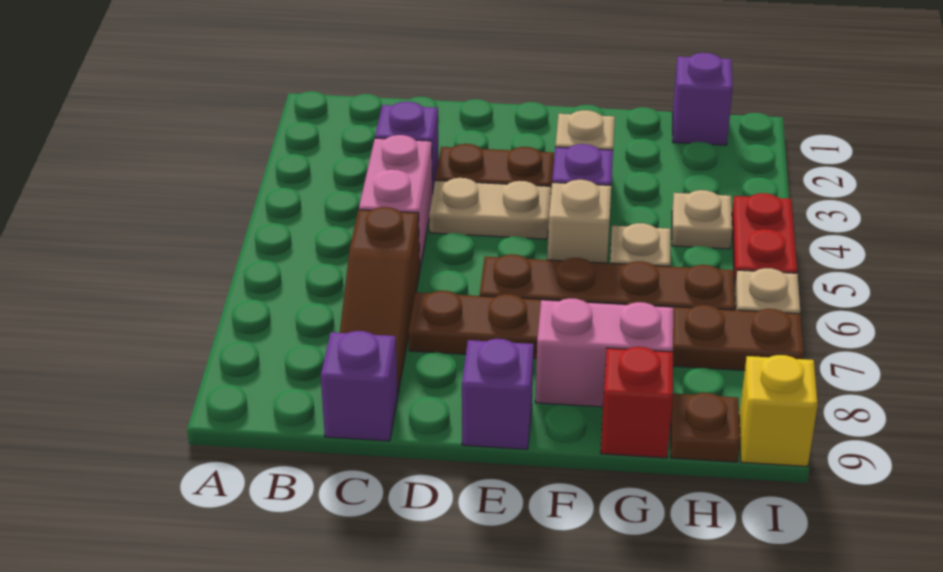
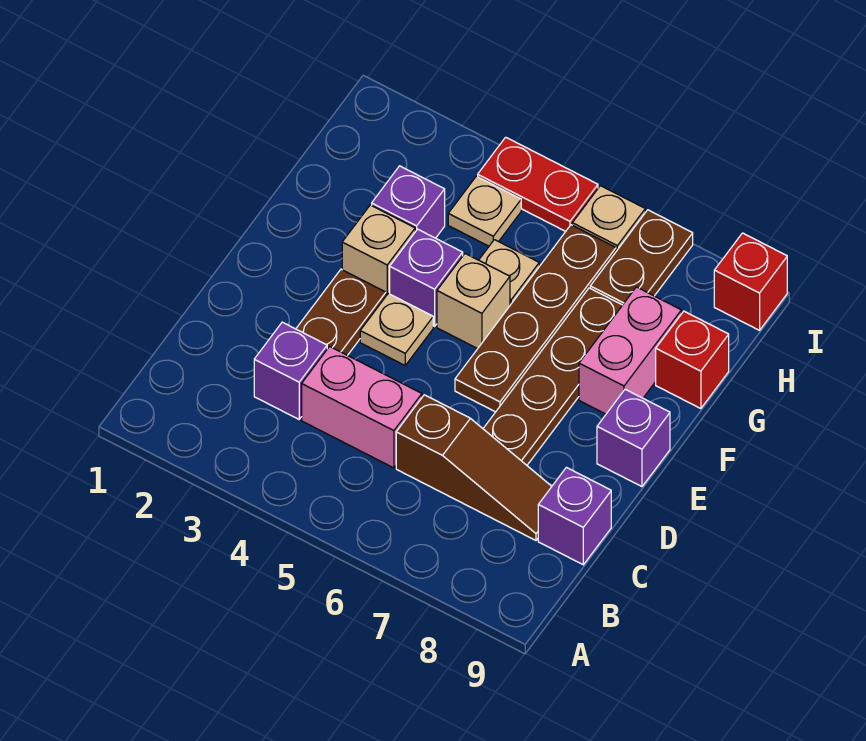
tan plate D4:E4 level 1 -> tan plate E4 level 1
purple brick H1 level 1 -> purple brick G3 level 1
brown plate H9 level 1 -> none
yellow brick I9 level 1 -> red brick I9 level 1

